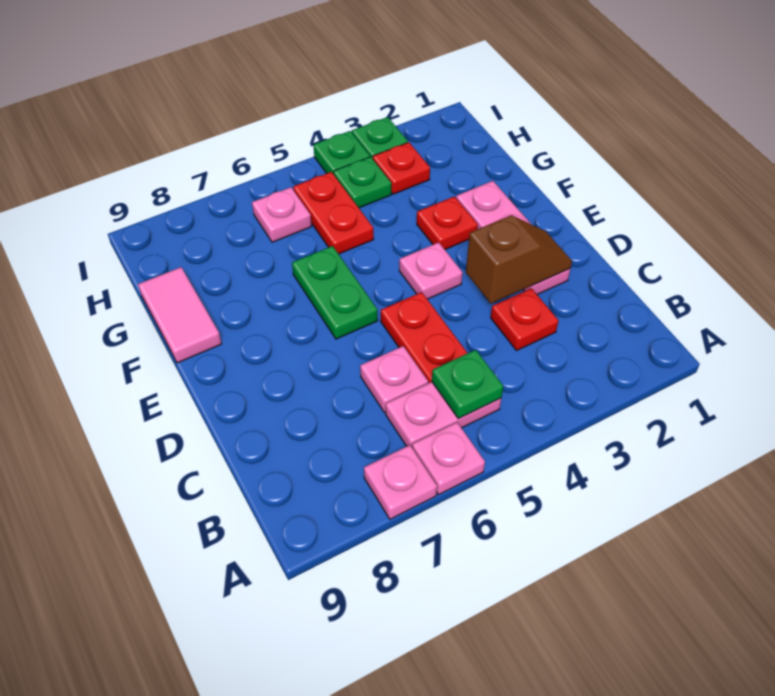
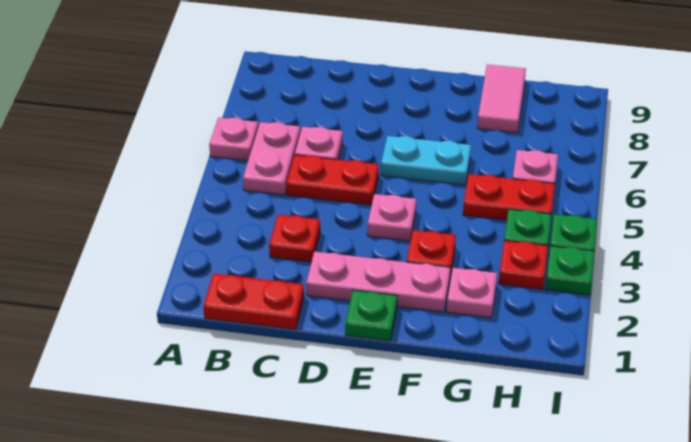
pink plate A7 level 1 -> pink plate G2 level 1
none -> red plate B1:C1 level 1
green plate B5 level 2 -> green plate E1 level 1
brown slope D2:D3 level 2 top 3 -> none
green plate E6:F6 level 1 -> cyan plate E6:F6 level 1
pink tile F9:G9 level 1 -> pink tile G8:G9 level 1

